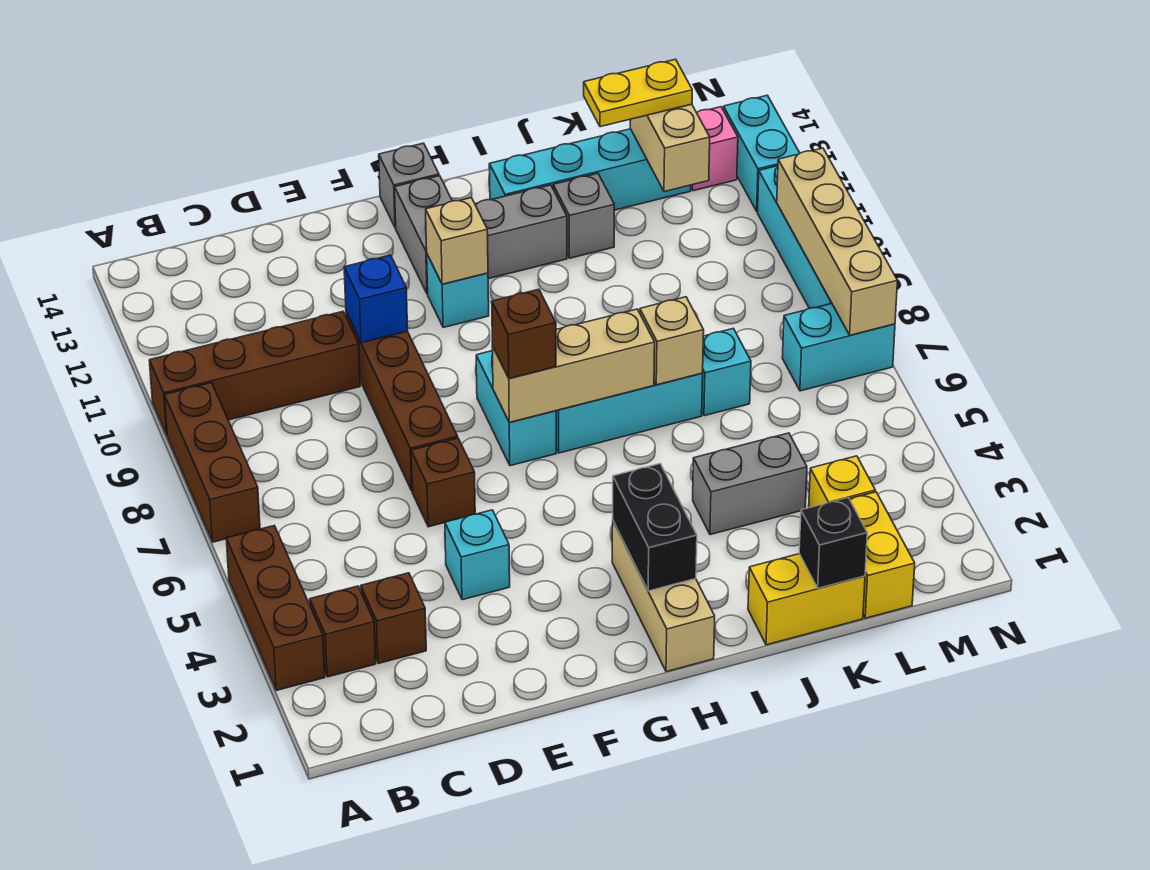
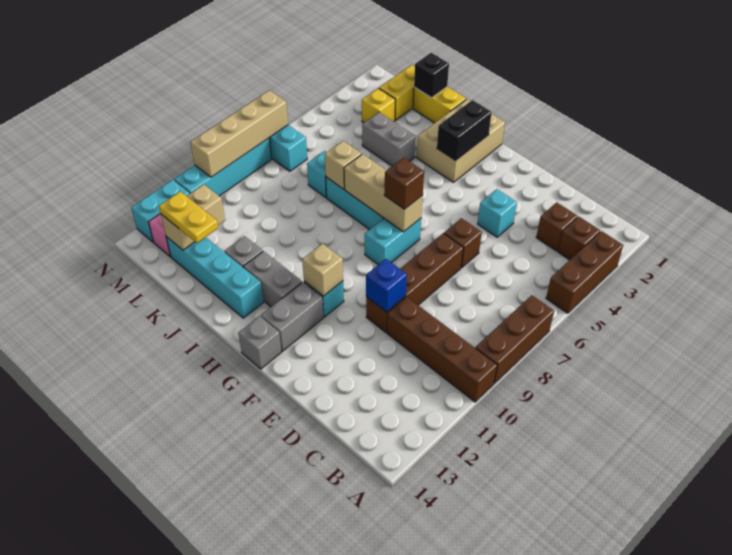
tan brick H1:H3 level 1 -> tan brick H1:I3 level 1

